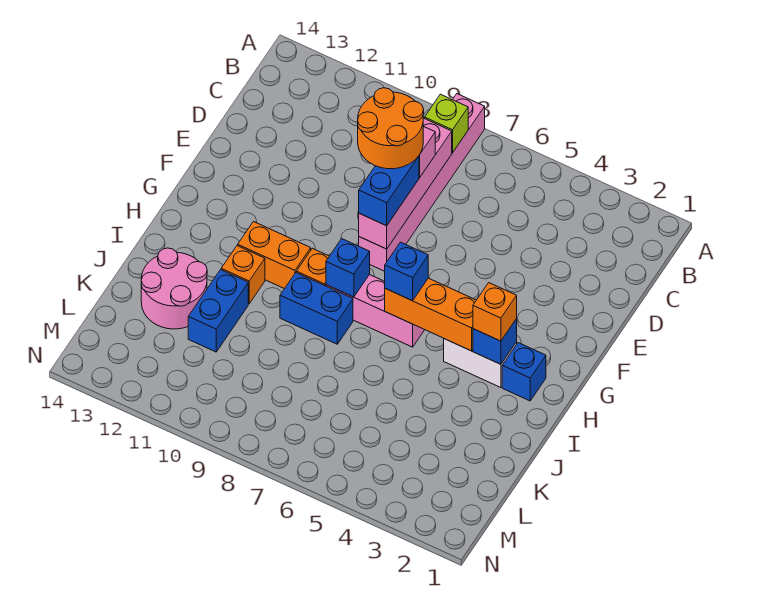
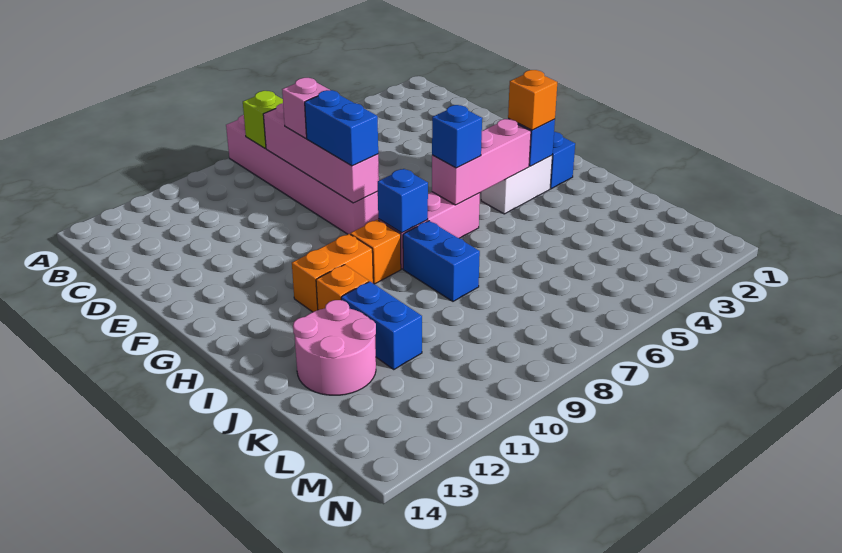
orange round brick D8:E9 level 4 -> none
orange brick H4:H6 level 2 -> pink brick H4:H6 level 2
blue brick I8:I9 level 1 -> blue brick I8:J8 level 1

